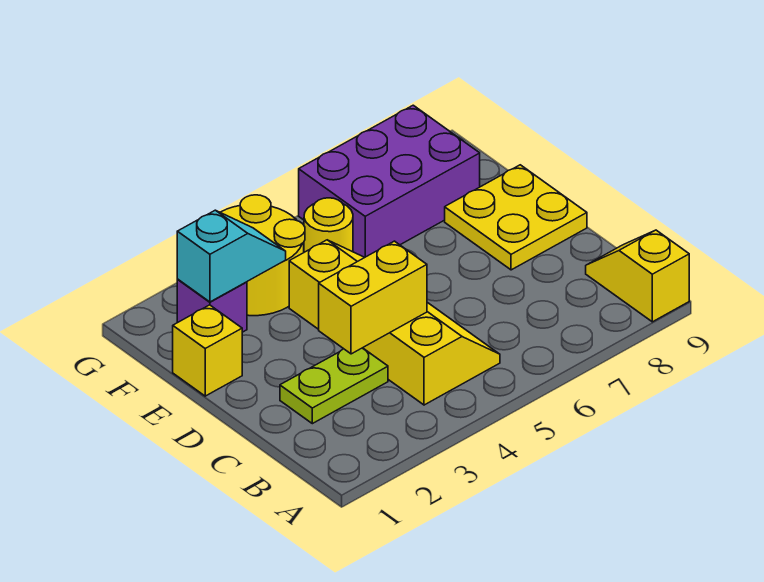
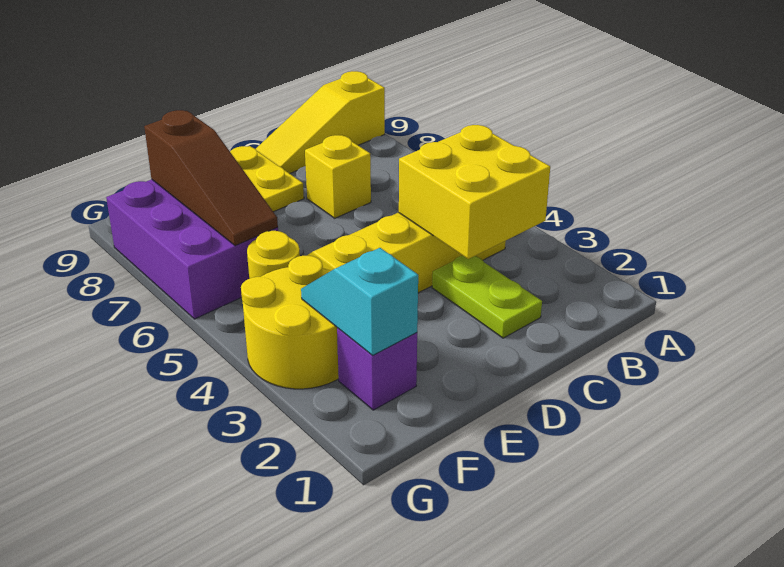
yellow slope A9:B9 level 1 top A -> yellow slope A9:C9 level 1 top A
yellow brick C3:C4 level 2 -> yellow brick B3:C4 level 2
yellow brick E1 level 1 -> yellow brick C7 level 1
none -> brown slope F6:F8 level 2 top 8

